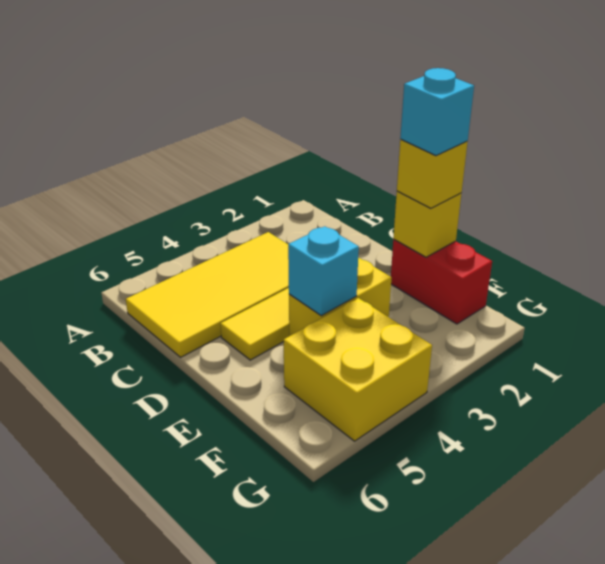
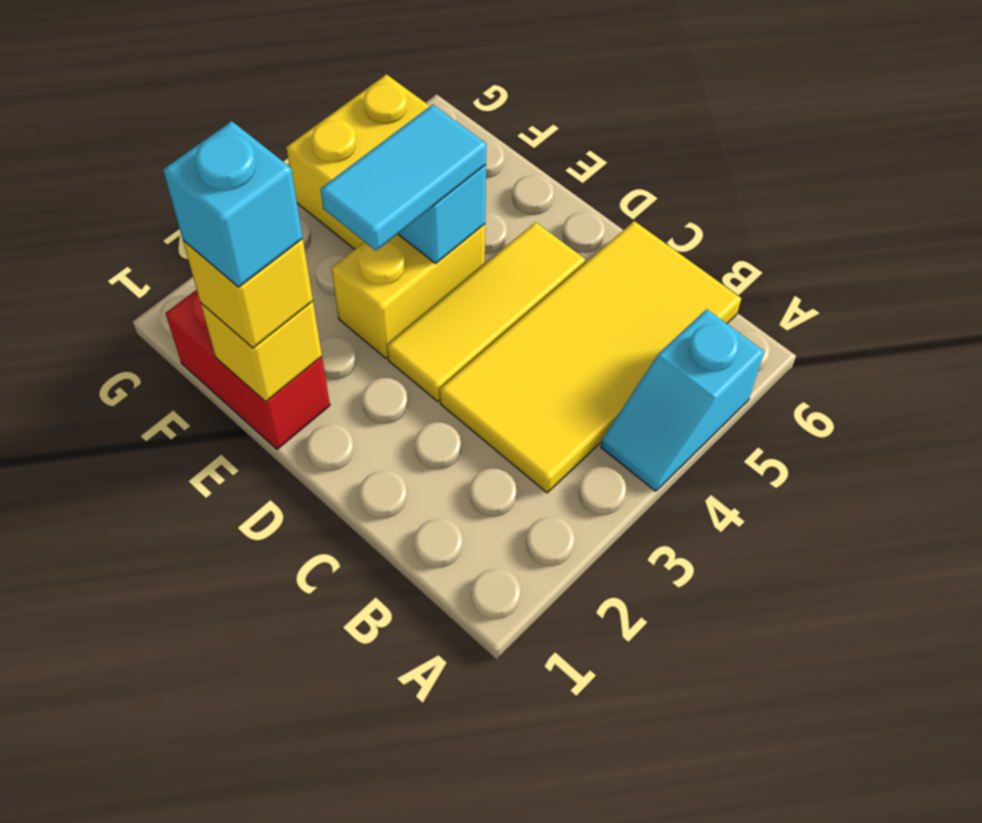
none -> cyan slope A4:A5 level 1 top 5
none -> cyan tile E3:E4 level 3

